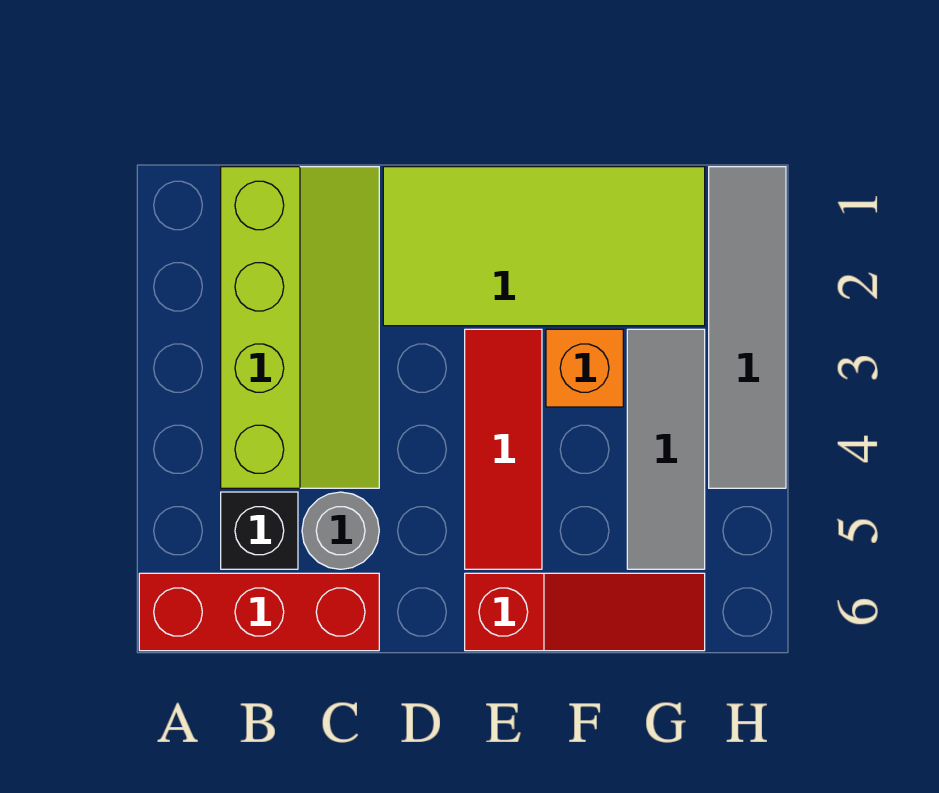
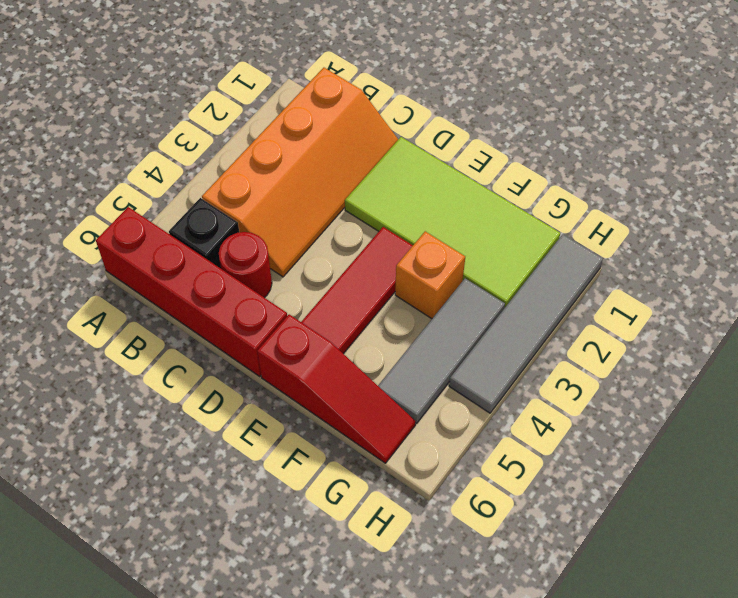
red brick A6:C6 level 1 -> red brick A6:D6 level 1
lime slope B1:C4 level 1 top B -> orange slope B1:C4 level 1 top B
grey round brick C5 level 1 -> red round brick C5 level 1

